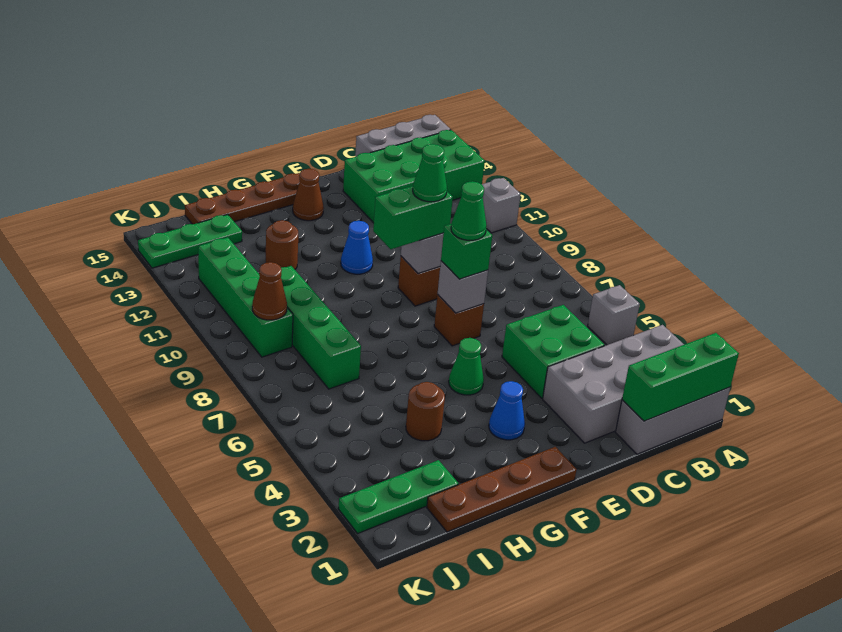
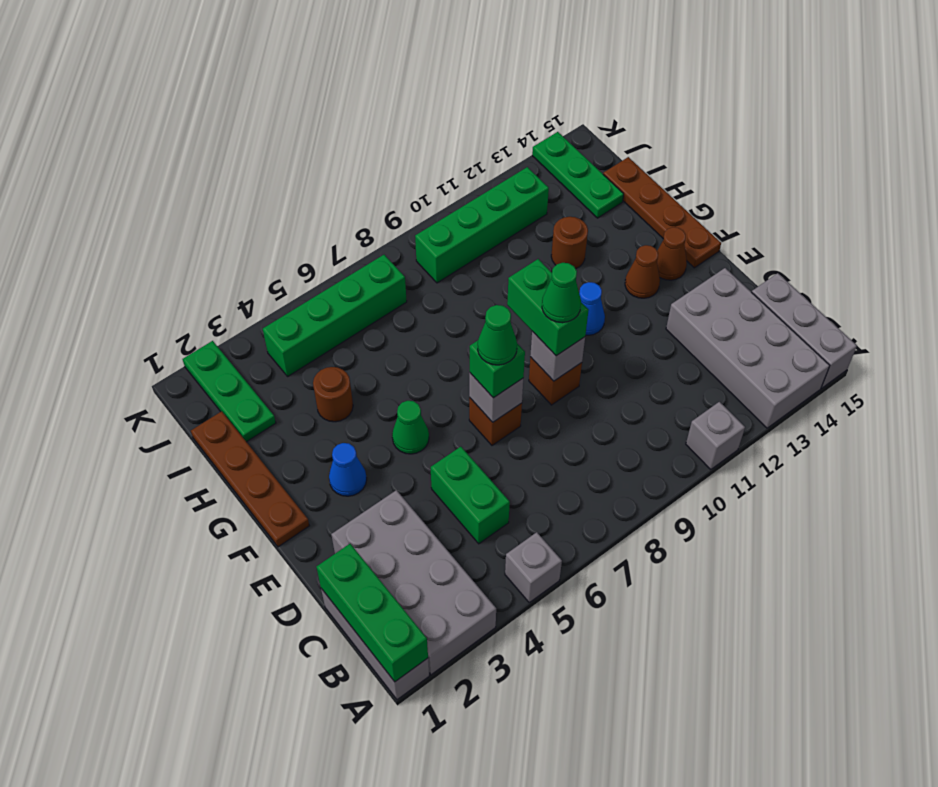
green brick A13:D14 level 1 -> grey brick A13:D14 level 1
green brick C4:D5 level 1 -> green brick C5:D5 level 1
green brick I7:I10 level 1 -> green brick J4:J7 level 1
brown cone J9 level 2 -> brown cone F13 level 1

